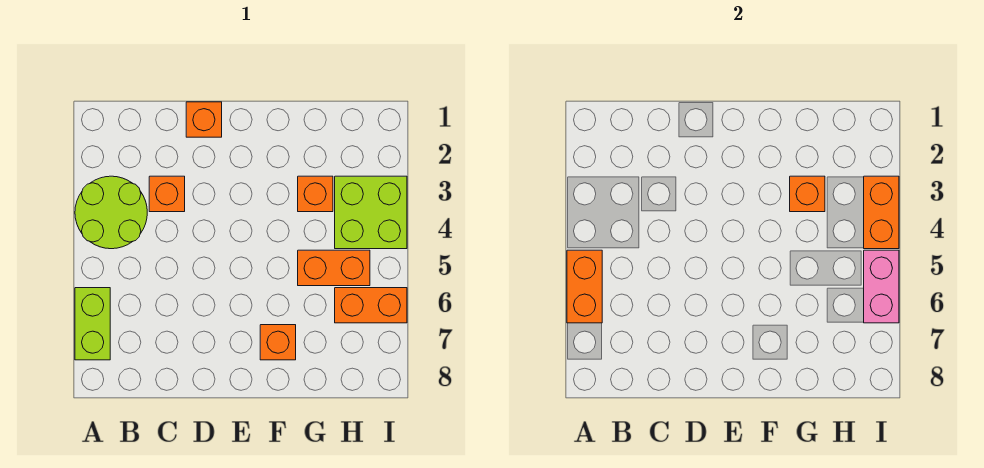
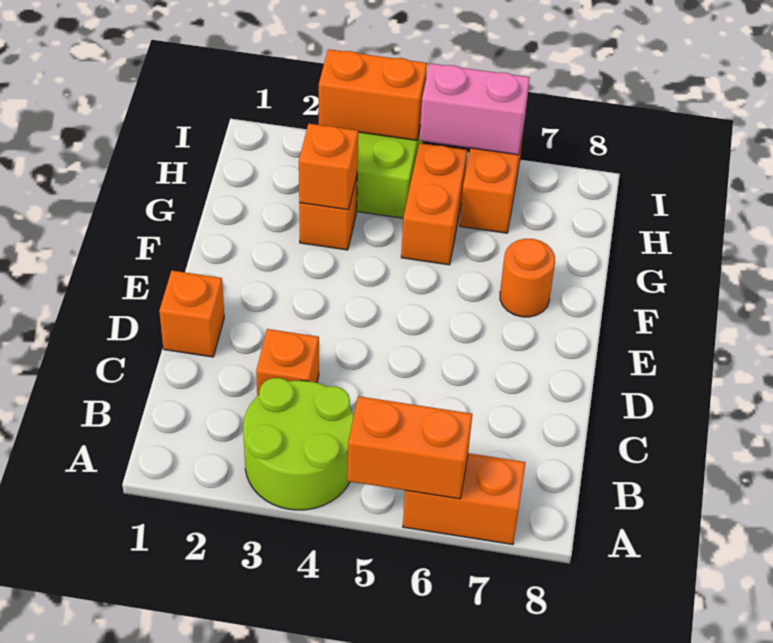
lime brick A6:A7 level 1 -> orange brick A6:A7 level 1
orange brick F7 level 1 -> orange round brick F7 level 1

